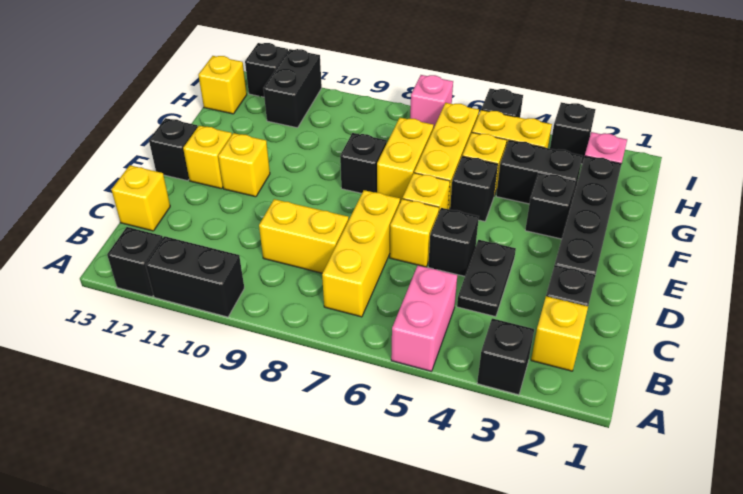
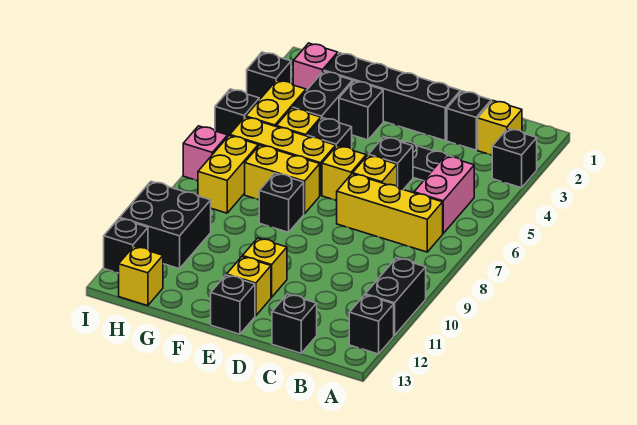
pink brick A5:B5 level 1 -> pink brick B5:B6 level 1
yellow brick C8:C9 level 1 -> yellow brick H7:H8 level 1
yellow brick C13 level 1 -> black brick C13 level 1
black brick H11:I11 level 1 -> black brick H10:I11 level 1

